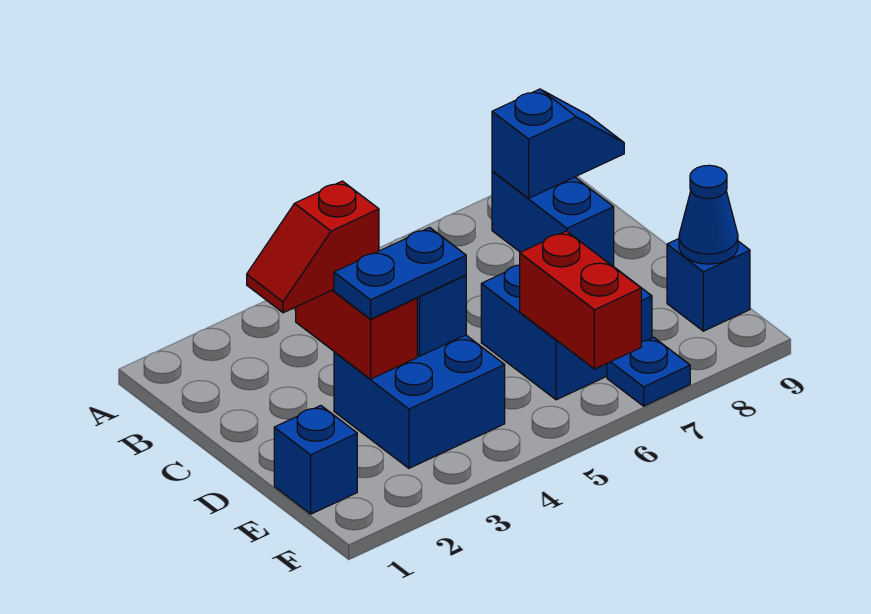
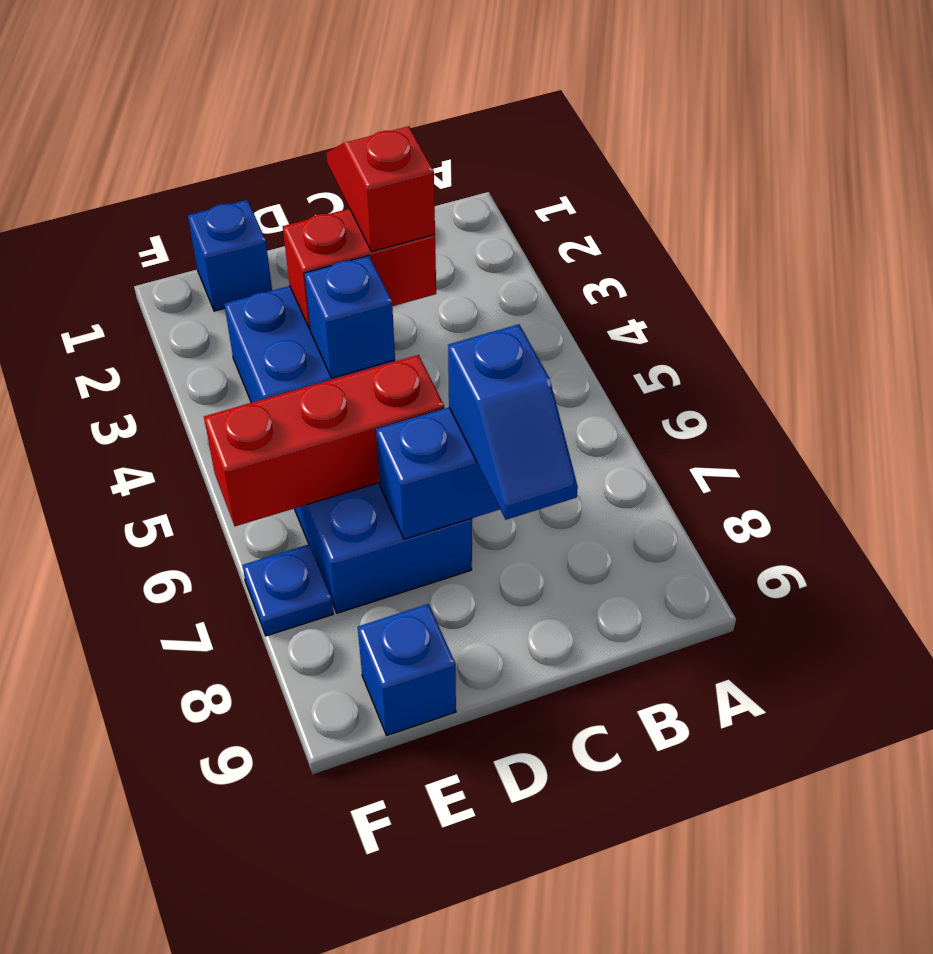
blue plate D3:D4 level 3 -> none
red brick E6:F6 level 2 -> red brick D6:F6 level 2
blue cone E9 level 2 -> none

